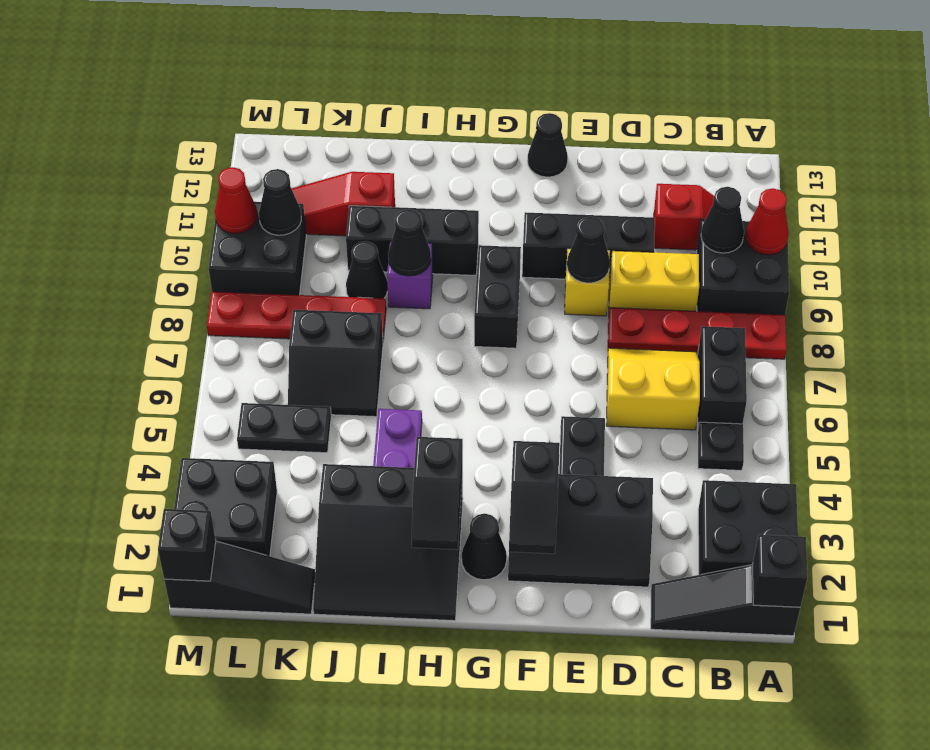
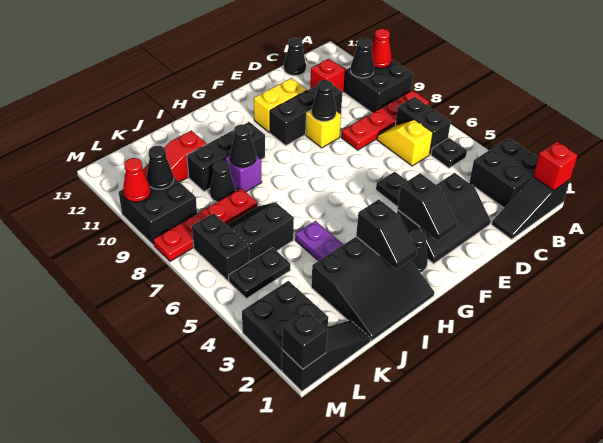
black brick A1 level 2 -> red brick A1 level 2
yellow slope C6:D7 level 1 top 6 -> yellow slope C6:C7 level 1 top 6
yellow brick C9:D9 level 1 -> yellow brick E11:F11 level 1
black cone F13 level 1 -> black cone C13 level 1
black brick G8:G9 level 1 -> black brick L6:L7 level 1
black slope J6:K7 level 1 top 7 -> black slope J6:K7 level 1 top 6

